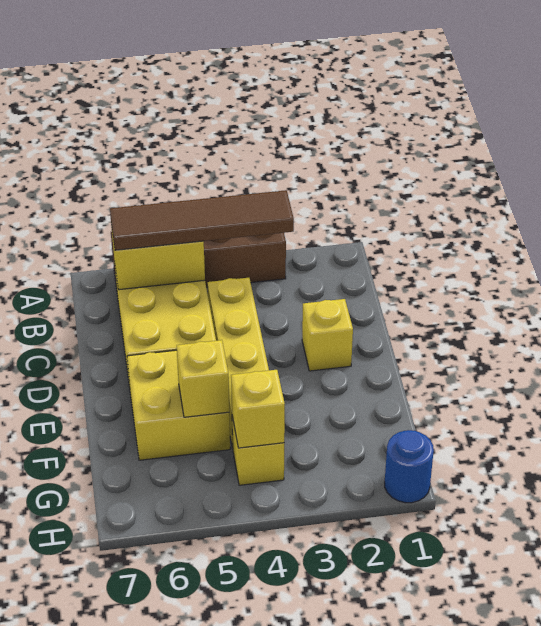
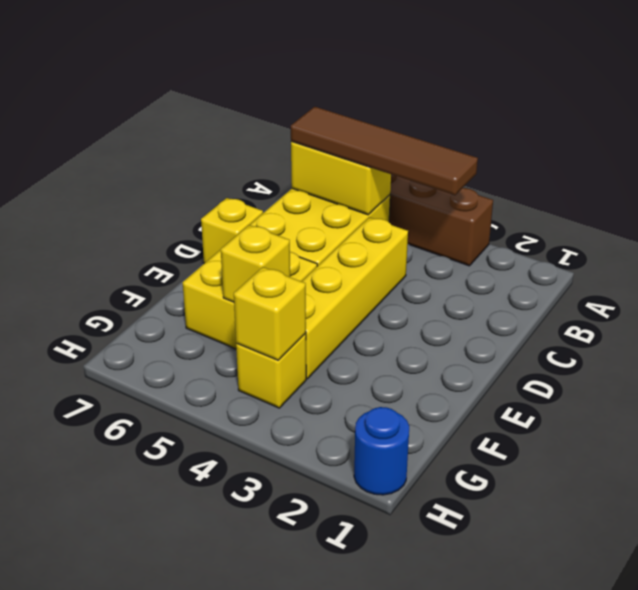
yellow brick D2 level 1 -> yellow brick D7 level 1

